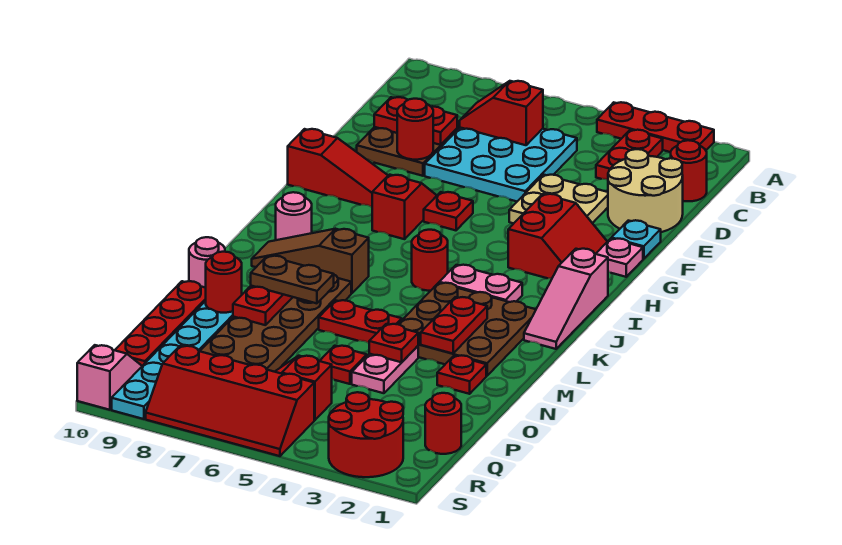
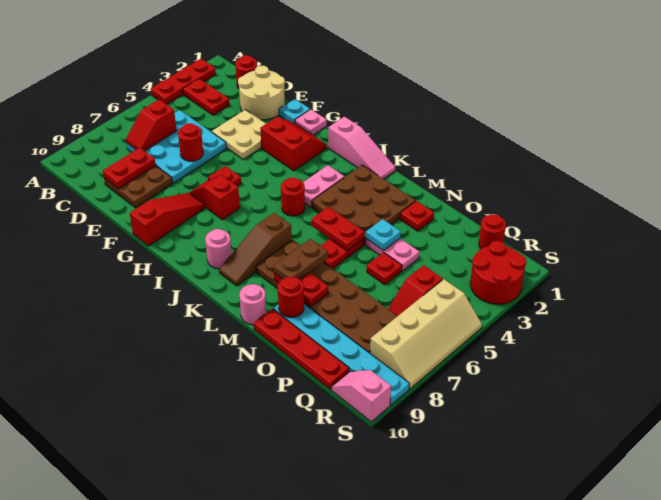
red round brick E8 level 2 -> red round brick E6 level 2
red plate L3:M3 level 2 -> red plate L5:M5 level 2
red plate N4 level 2 -> cyan plate N4 level 2
red slope R5:S8 level 1 top R -> tan slope R5:S8 level 1 top R

